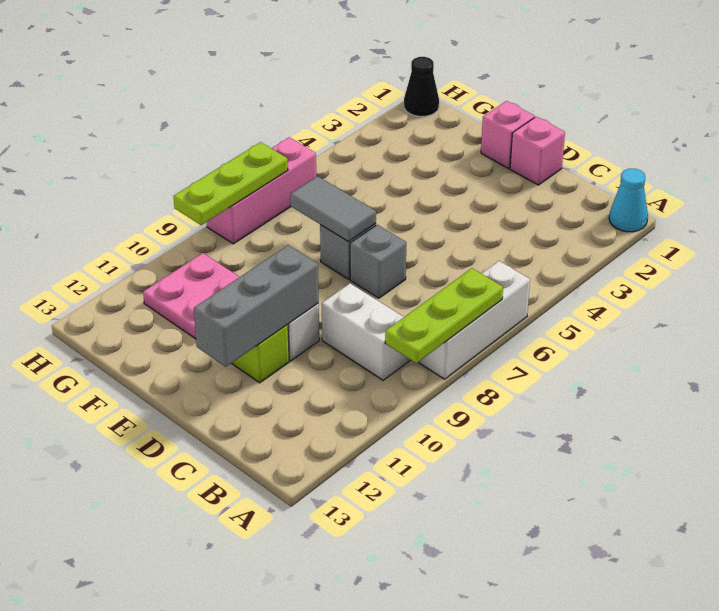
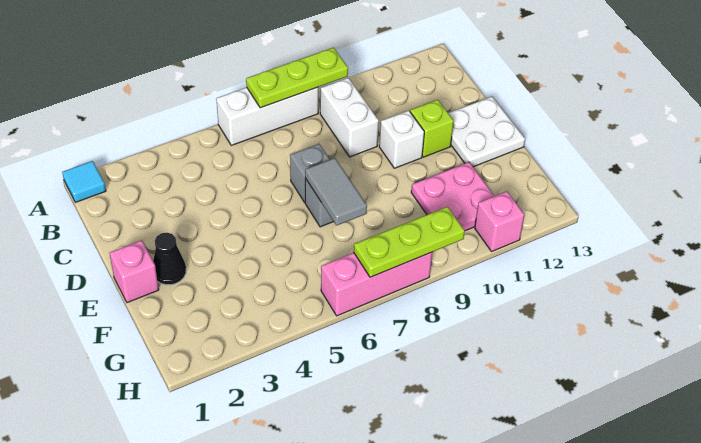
cyan cone A1 level 1 -> cyan tile A1 level 1
pink brick D1 level 1 -> pink brick H11 level 1
grey brick D10:D12 level 2 -> none
none -> white plate D12:E13 level 1
black cone H1 level 1 -> black cone E2 level 1

